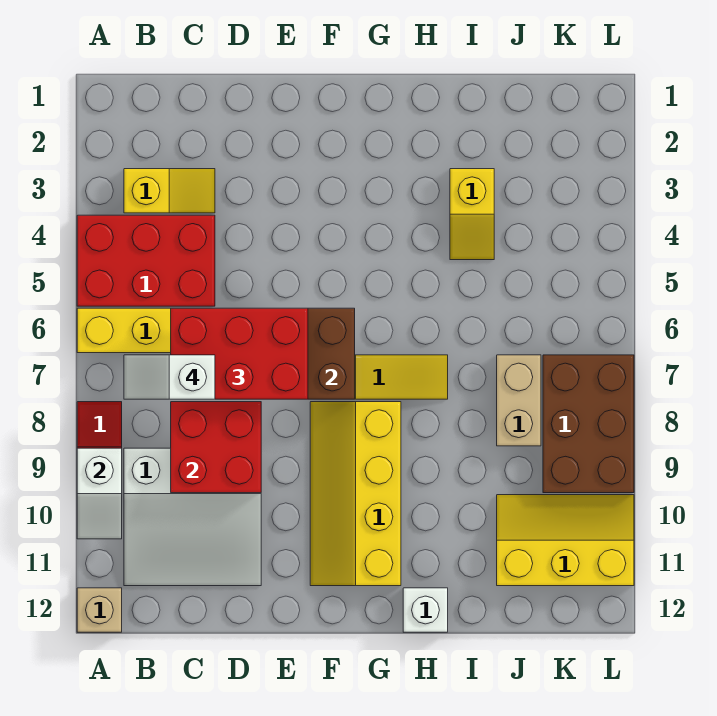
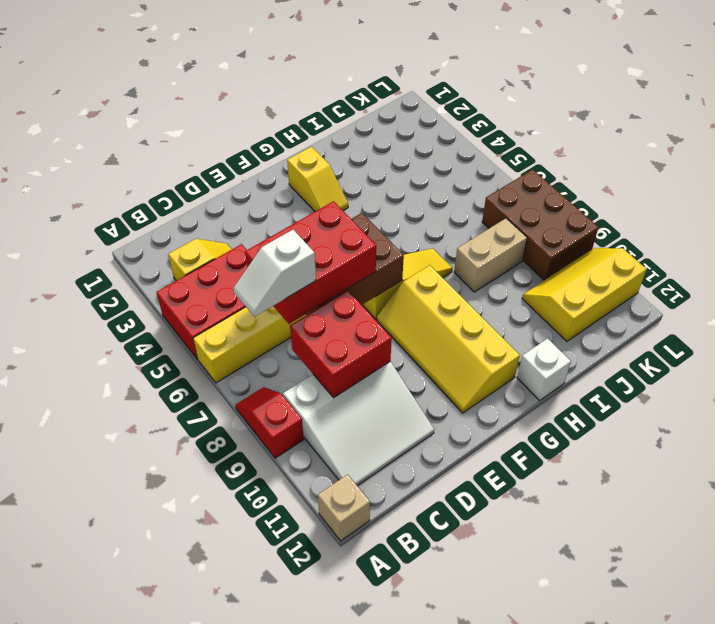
white slope A9:A10 level 2 top 9 -> none
yellow slope I3:I4 level 1 top 3 -> yellow slope G2:G3 level 1 top 2
tan brick J7:J8 level 1 -> tan brick I8:J8 level 1

